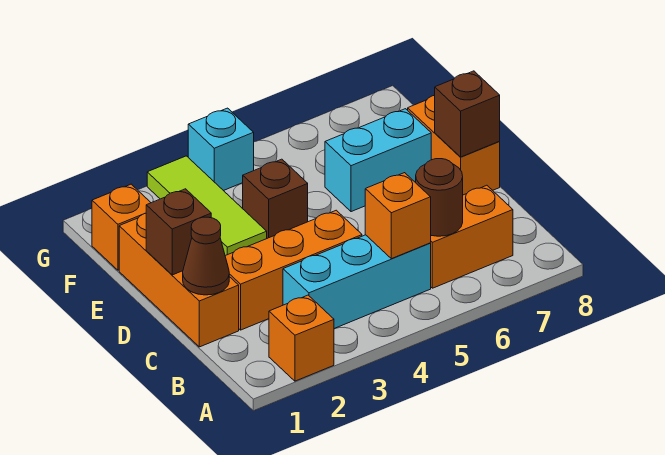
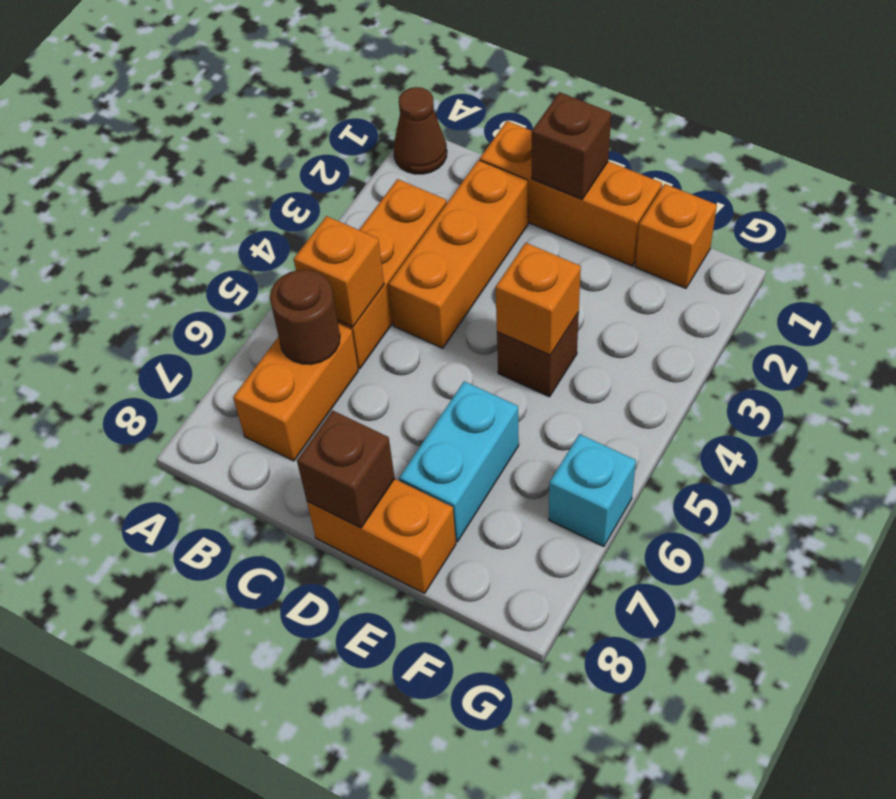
orange brick A2 level 1 -> orange brick E4 level 2
cyan brick B3:B5 level 1 -> orange brick B3:B5 level 1
brown cone C1 level 2 -> brown cone A1 level 1
lime tile E3:G3 level 1 -> none
cyan brick G4 level 1 -> cyan brick G6 level 1

